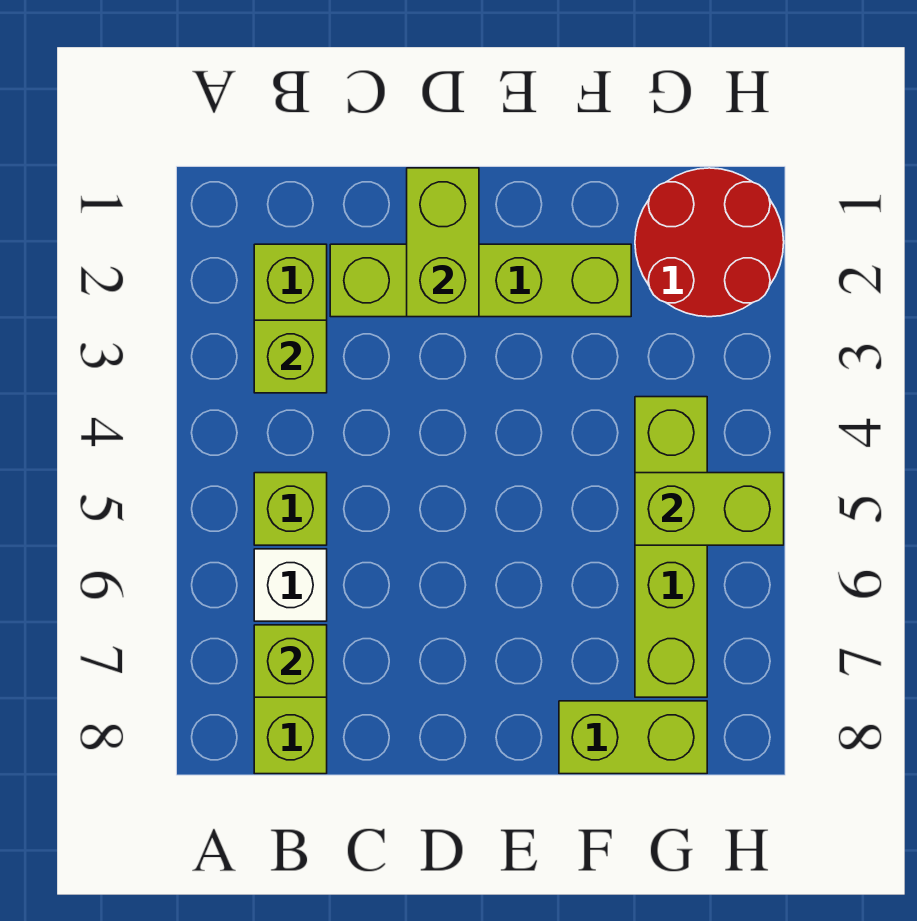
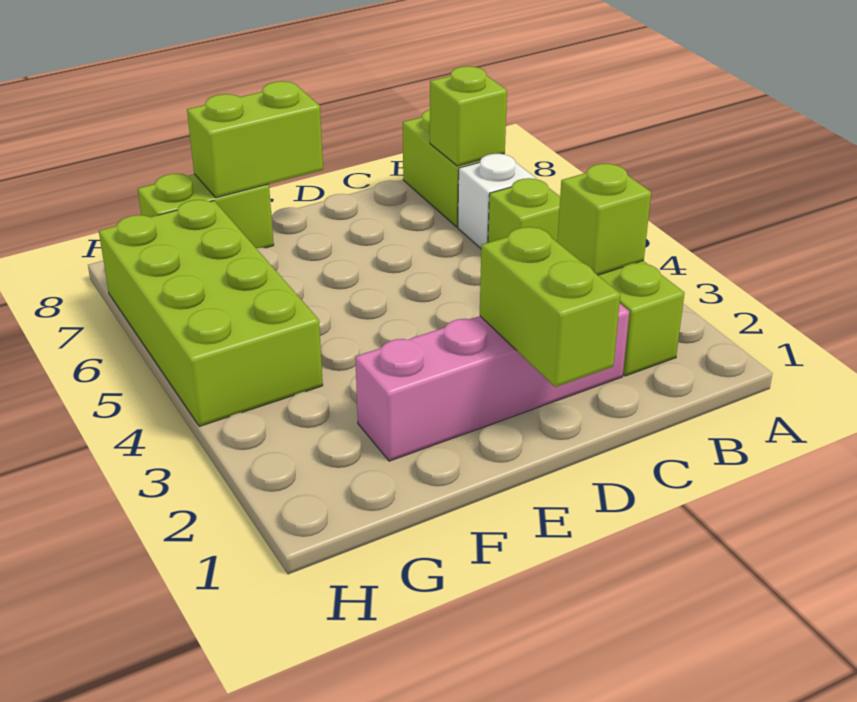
lime brick C2:F2 level 1 -> pink brick C2:F2 level 1
red round brick G1:H2 level 1 -> none
lime brick G4:G7 level 1 -> lime brick G4:H7 level 1
lime brick G5:H5 level 2 -> lime brick E8:F8 level 2

